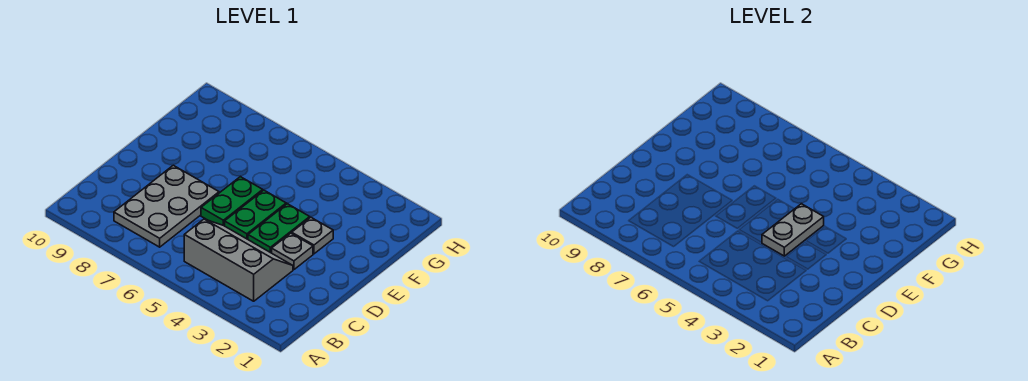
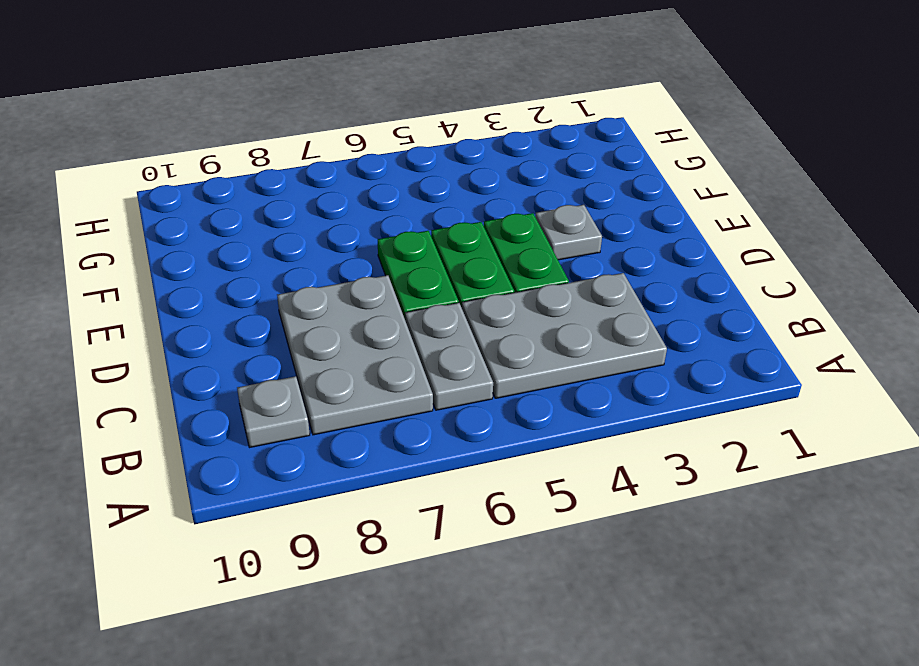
grey slope B3:C5 level 1 top B -> grey plate B3:C5 level 1
grey plate D3 level 1 -> grey plate B9 level 1
grey plate D4:E4 level 2 -> grey plate B6:C6 level 1

